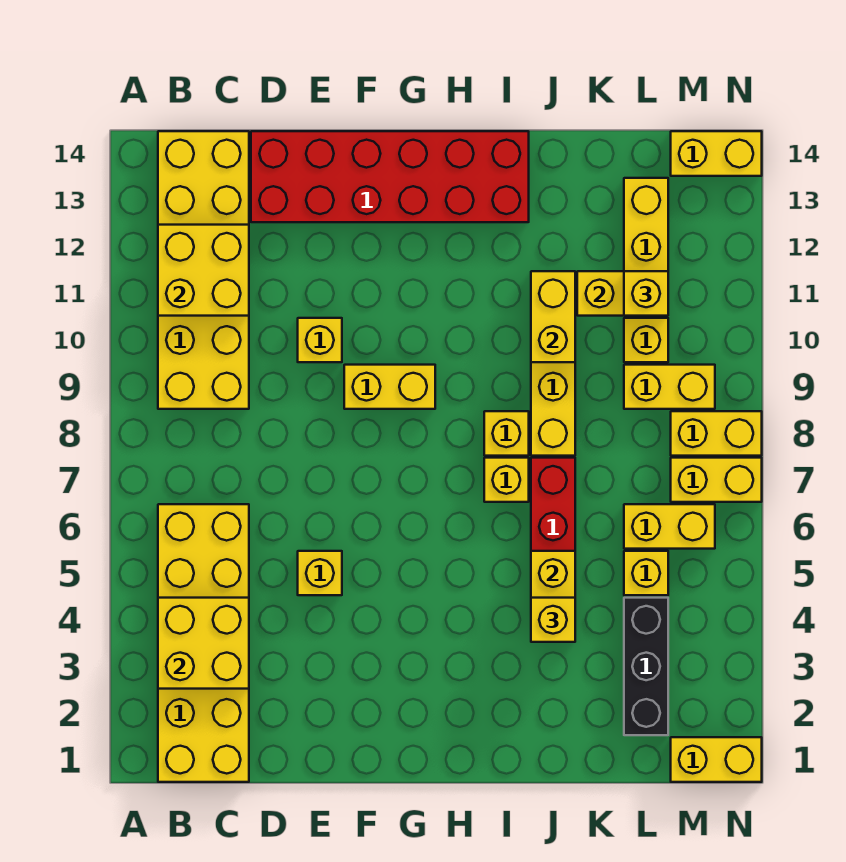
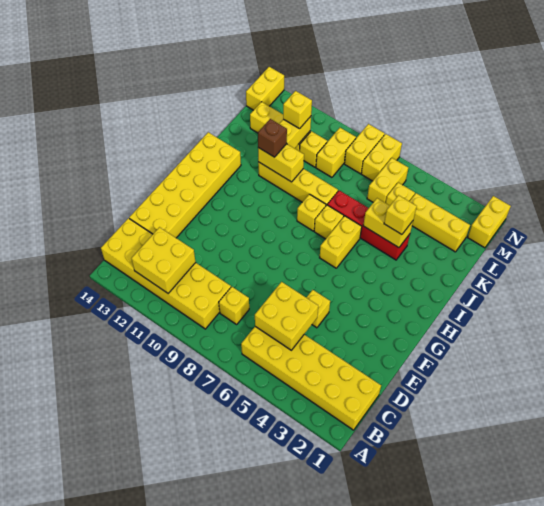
yellow brick B3:C4 level 2 -> yellow brick C5:D6 level 2
red brick D13:I14 level 1 -> yellow brick D13:I14 level 1
yellow brick E10 level 1 -> yellow brick C8 level 1
yellow brick F9:G9 level 1 -> yellow brick H6:I6 level 1
none -> brown brick J11 level 3
black brick L2:L4 level 1 -> yellow brick L2:L4 level 1

